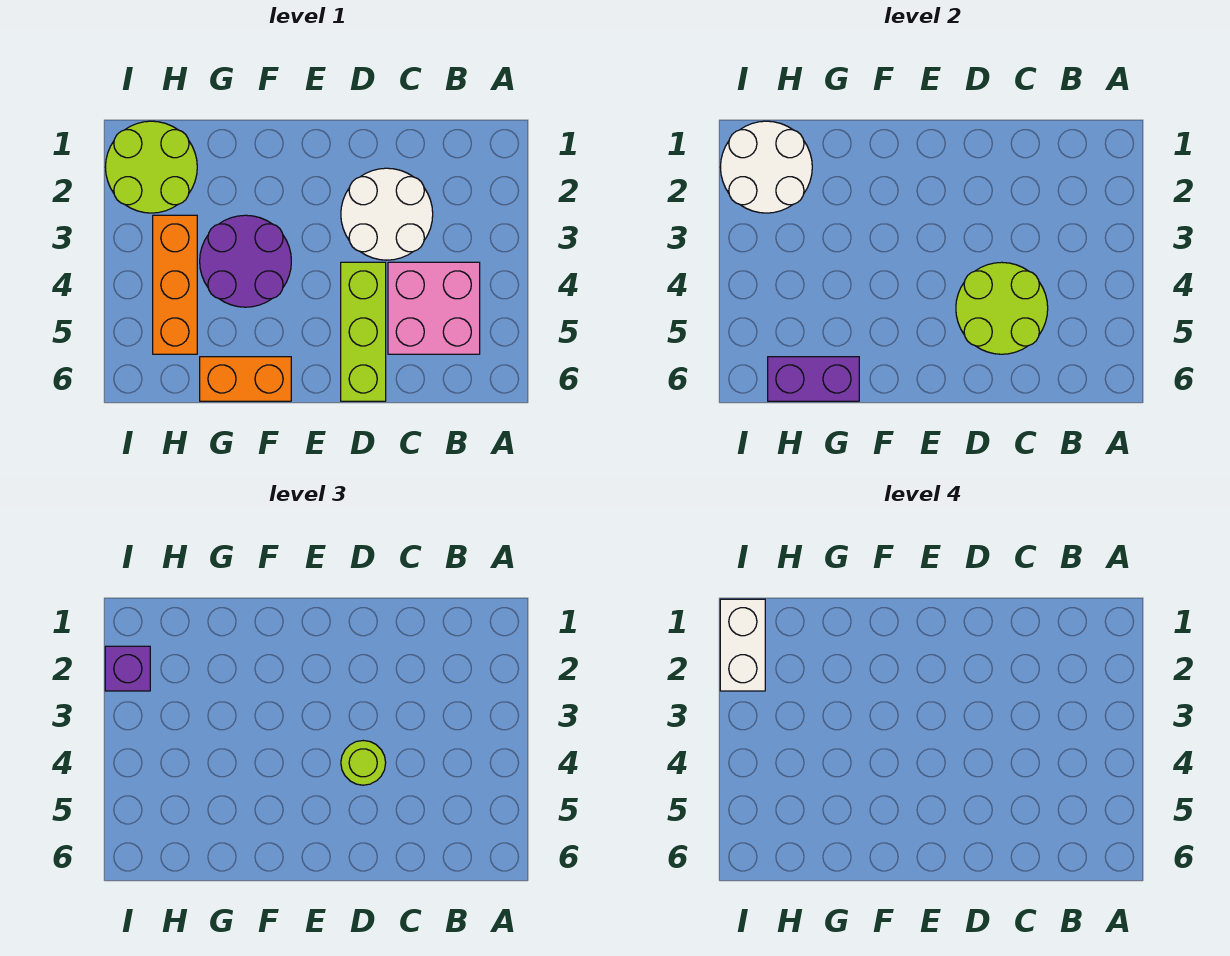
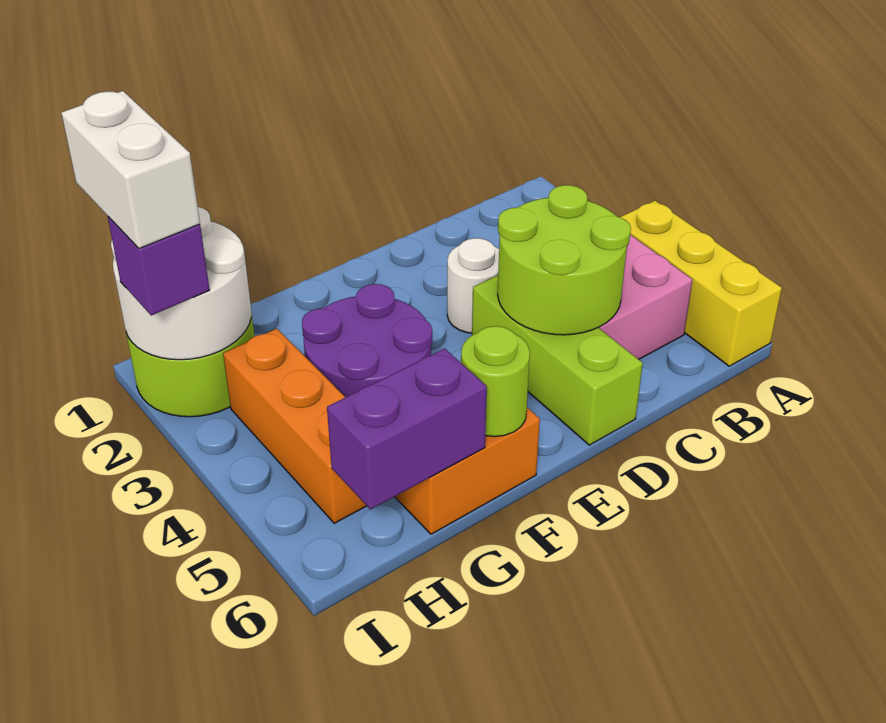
none -> yellow brick A4:A6 level 1
white round brick C2:D3 level 1 -> white round brick D3 level 1
lime round brick D4 level 3 -> lime round brick F6 level 2

